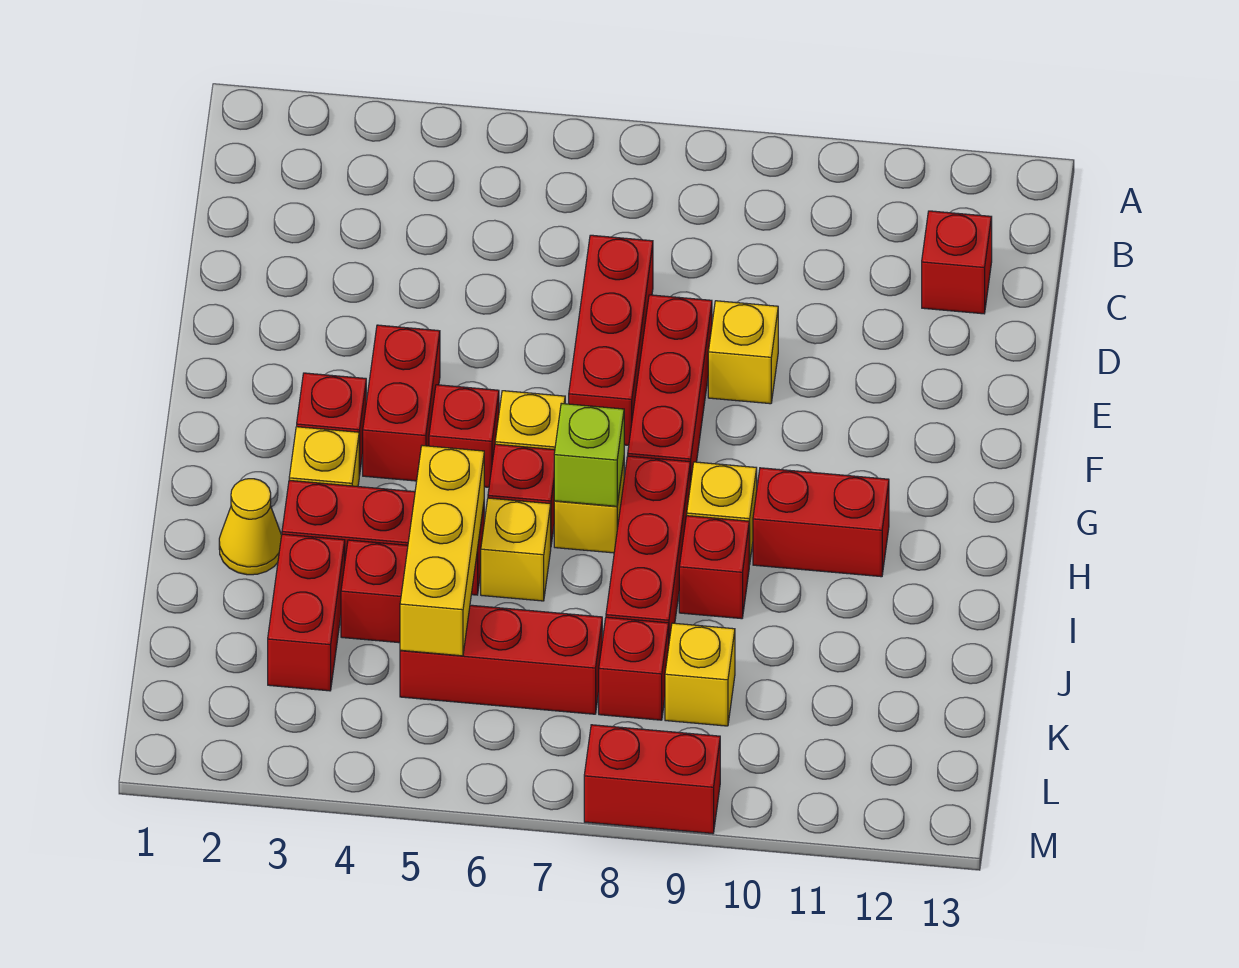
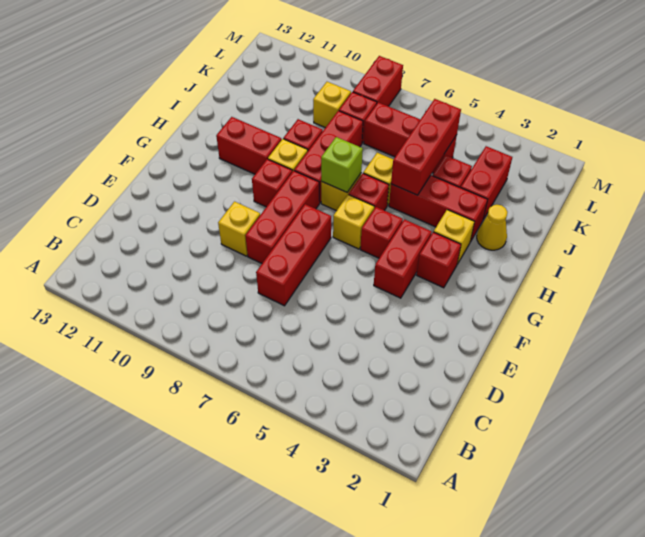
red brick C12 level 1 -> red brick G9 level 1
yellow brick I5:K5 level 2 -> red brick I5:K5 level 2
red brick M8:M9 level 1 -> red brick L8:M8 level 1

